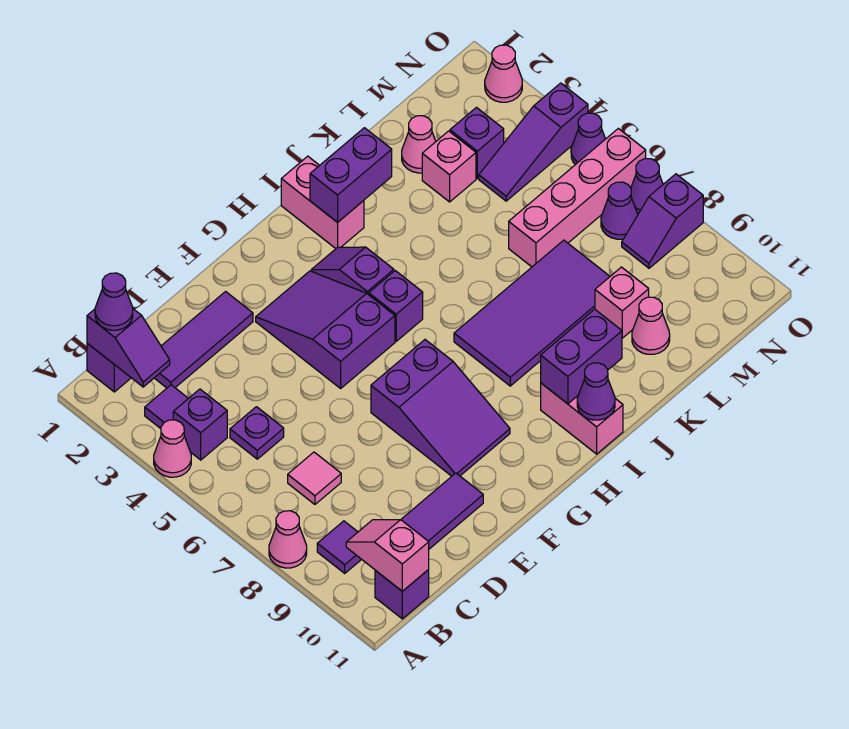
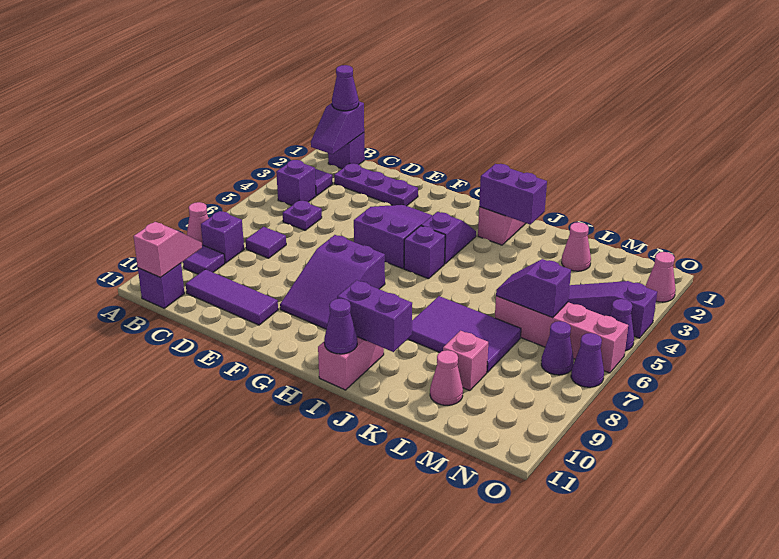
pink cone A4 level 1 -> none
purple tile C2:E2 level 1 -> purple plate C2:E2 level 1
pink tile C7 level 1 -> purple tile C7 level 1
purple tile I7:L8 level 1 -> purple tile J7:L8 level 1
pink brick L3 level 1 -> none
purple brick M3 level 1 -> purple brick B8 level 1
purple slope N8:O8 level 1 top O -> purple slope L6:M6 level 2 top M

